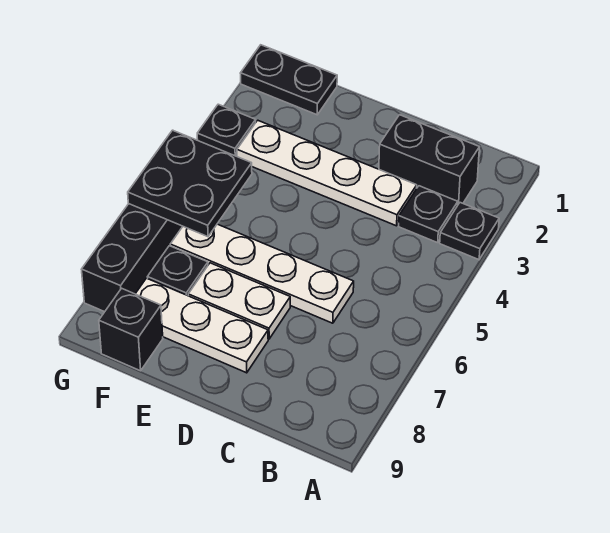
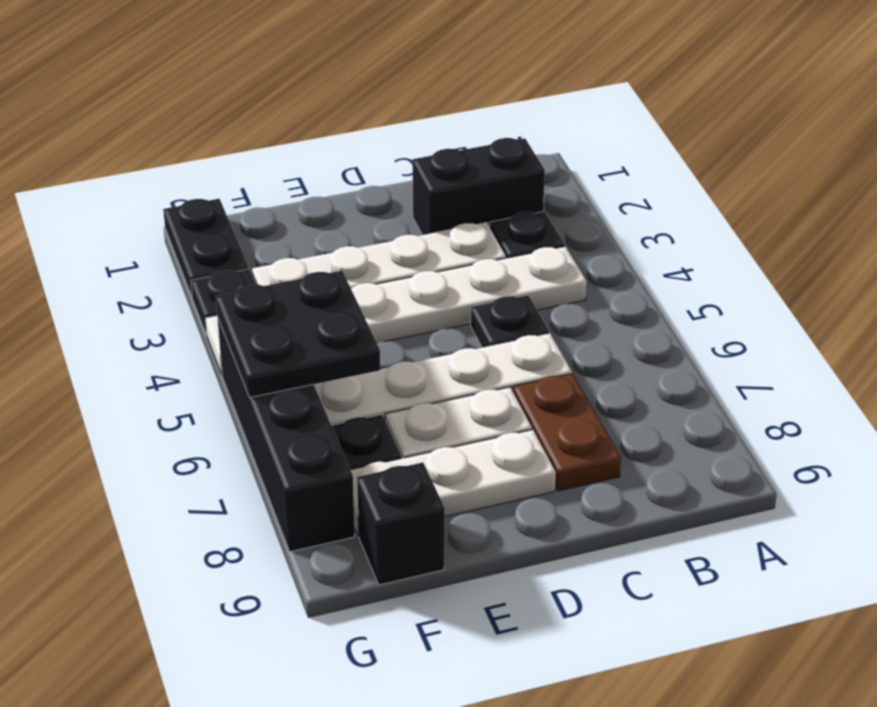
black plate A3 level 1 -> black plate C5 level 1
none -> white plate B4:G4 level 1
none -> brown plate C7:C8 level 1
black plate F1:G1 level 1 -> black plate G1:G2 level 1

